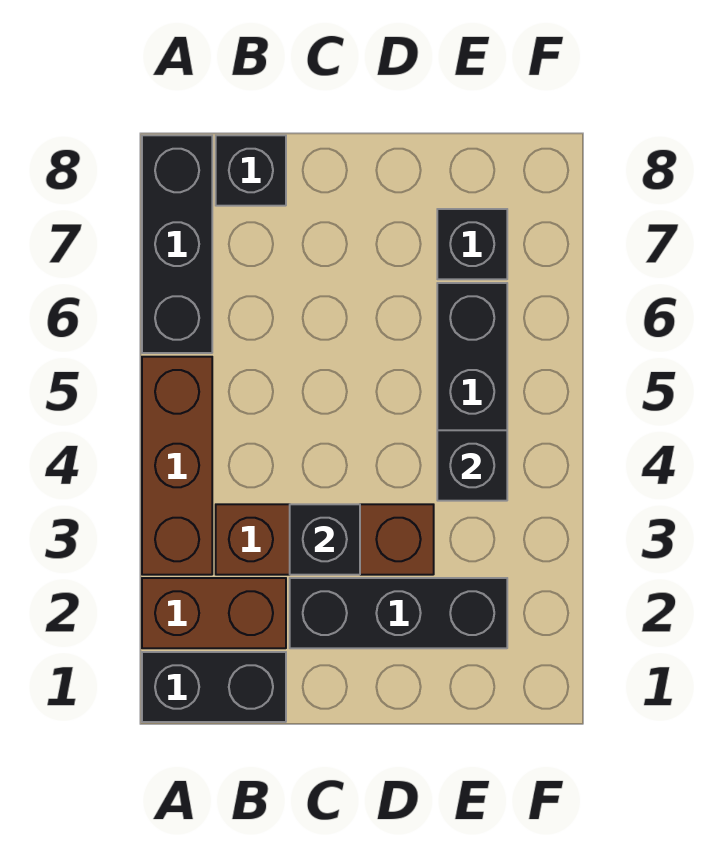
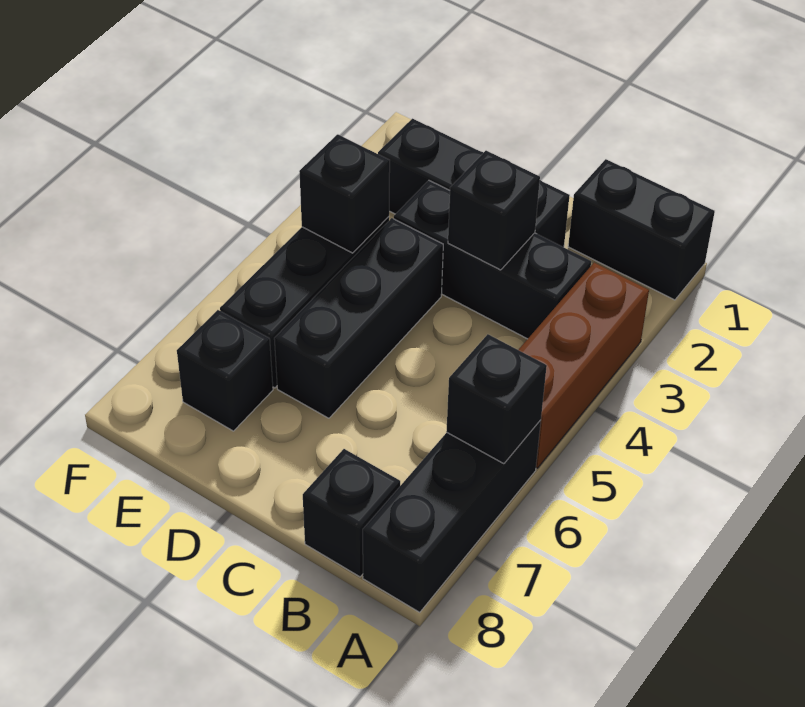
brown brick A2:B2 level 1 -> none
none -> black brick A6 level 2
brown brick B3:D3 level 1 -> black brick B3:D3 level 1
none -> black brick D4:D6 level 1

